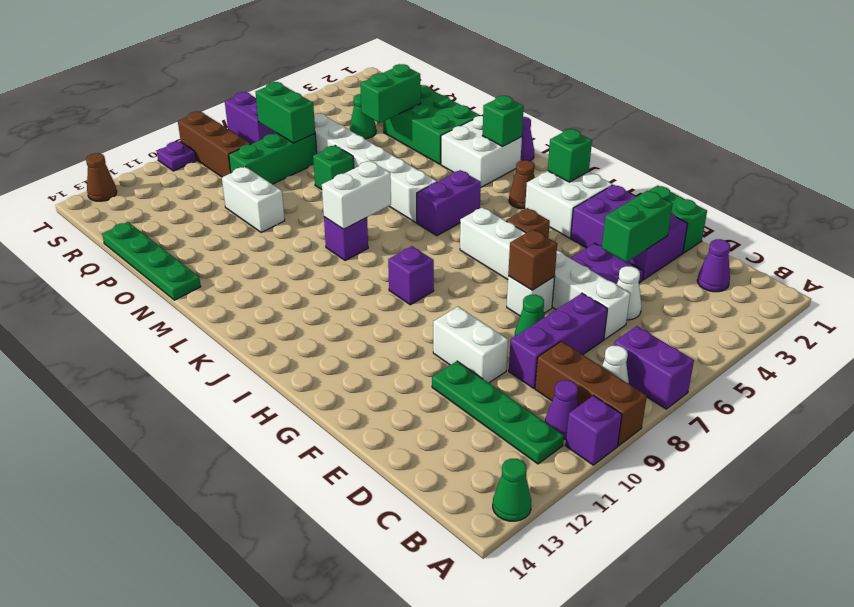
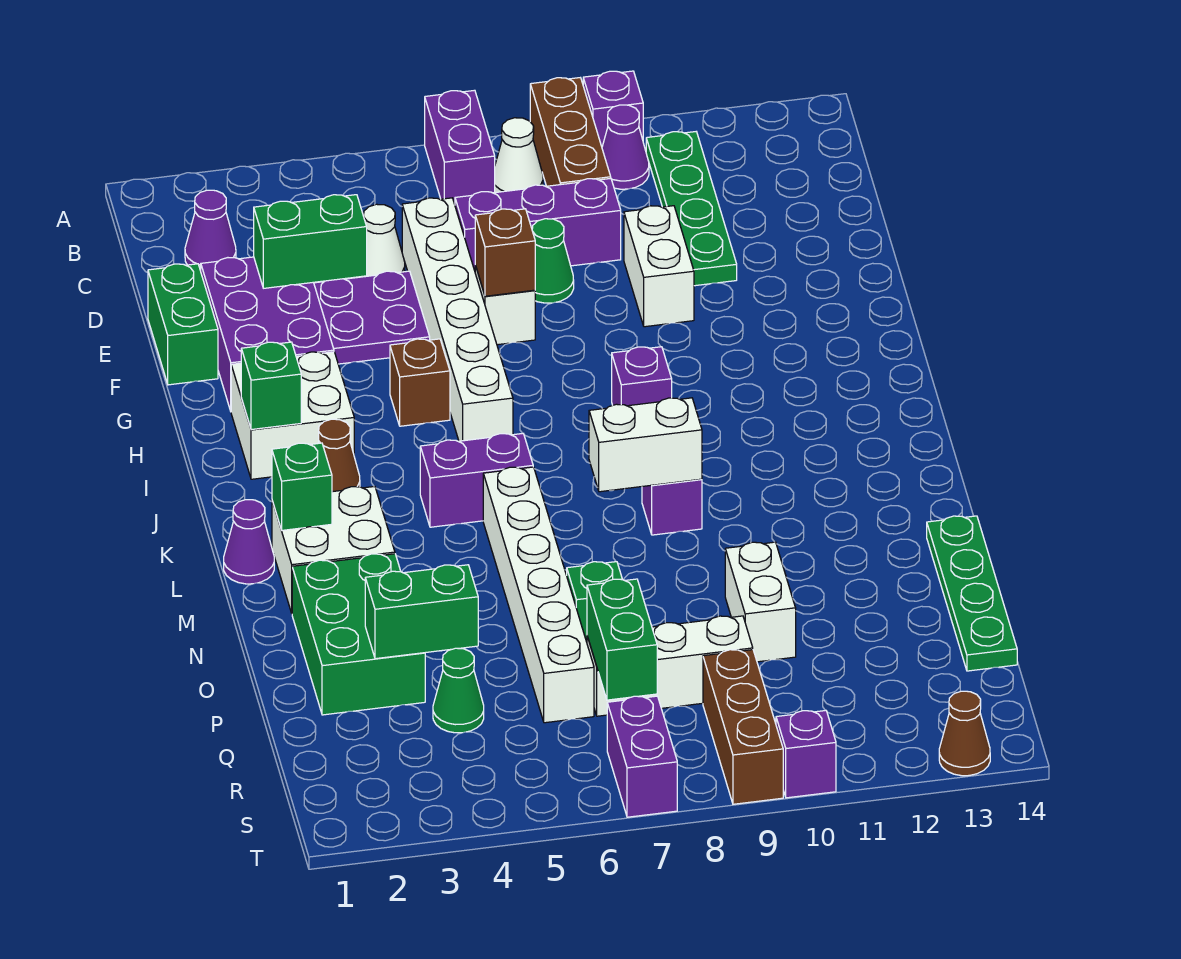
green cone A13 level 1 -> none
green brick Q7:Q9 level 1 -> white brick Q7:Q9 level 1
purple plate T10 level 1 -> purple brick T10 level 1

